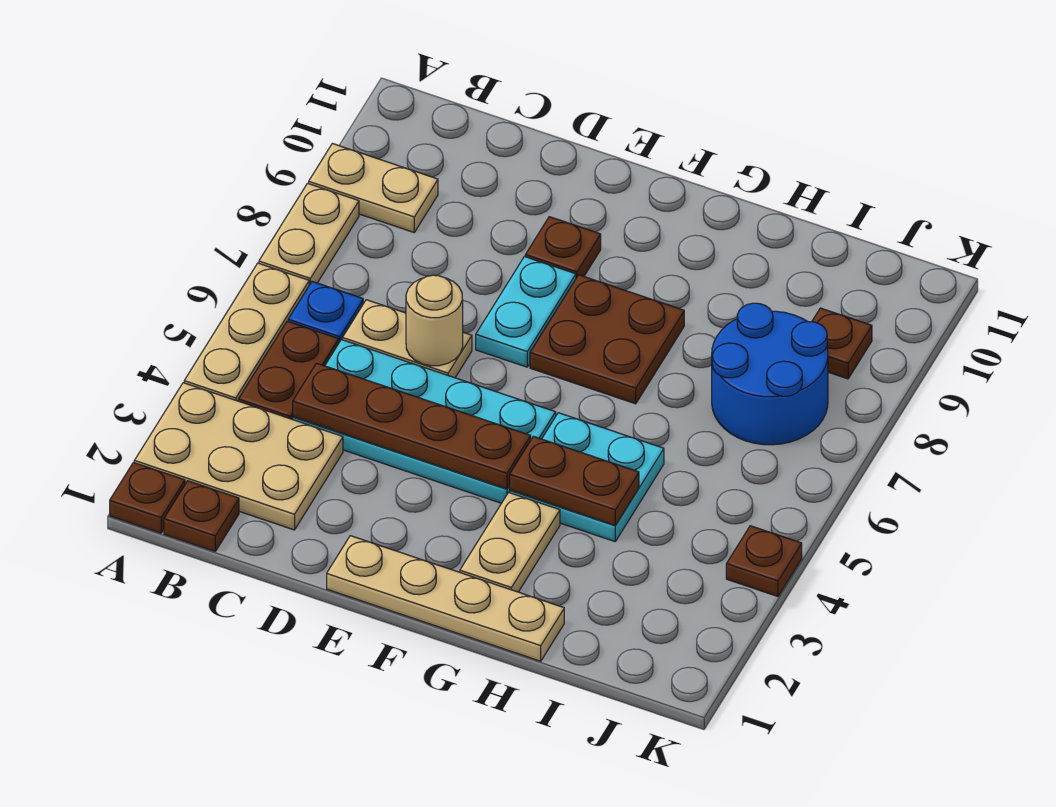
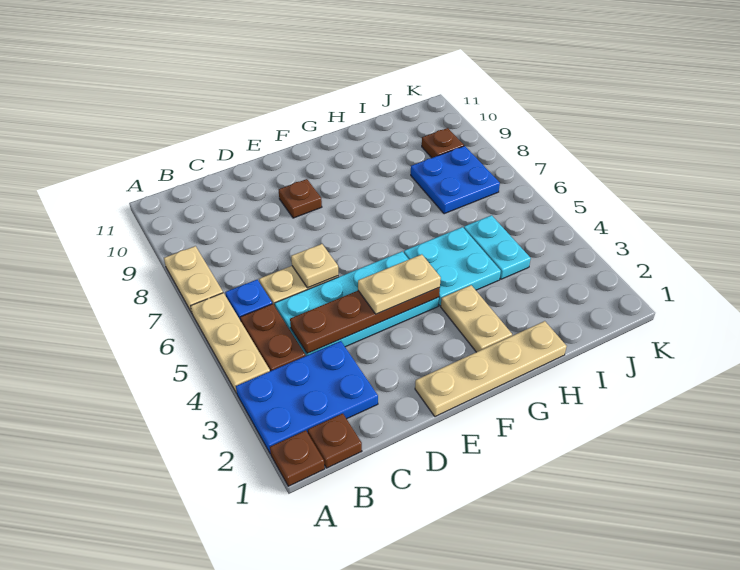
tan plate A2:C3 level 1 -> blue plate A2:C3 level 1
tan plate A9:B9 level 1 -> tan plate E4:F4 level 3
tan round brick D6 level 2 -> tan plate D6 level 2
cyan plate E7:E8 level 1 -> cyan plate I4:I5 level 1
brown plate F7:G8 level 1 -> none
brown plate G4:H4 level 2 -> none
blue round brick I7:J8 level 1 -> blue plate I7:J8 level 1
brown plate K4 level 1 -> none

